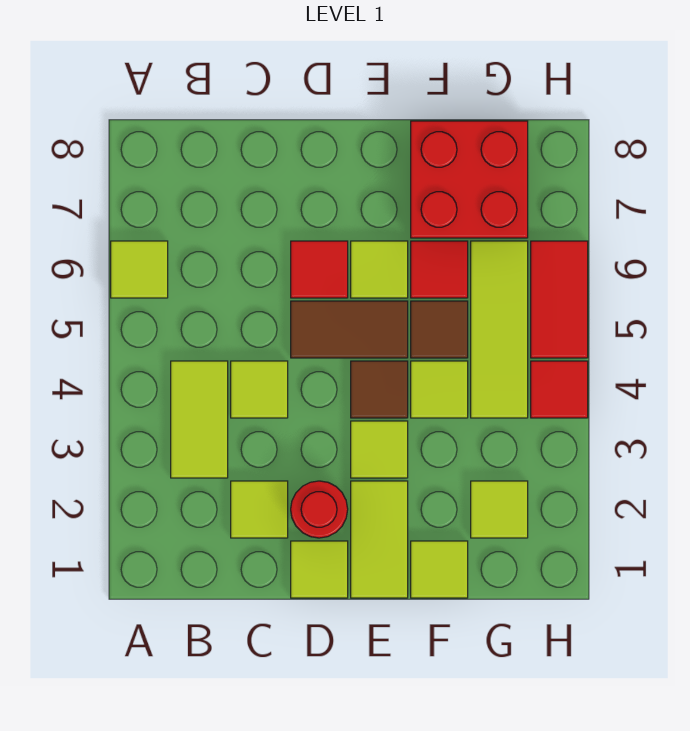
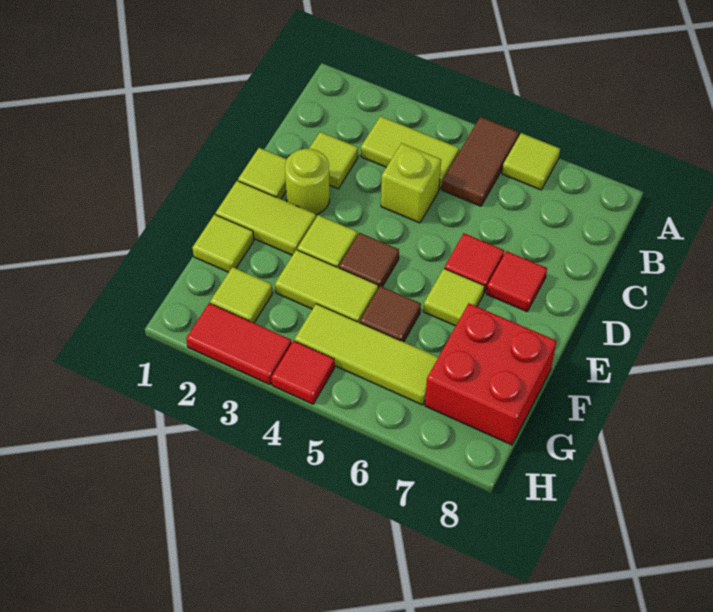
lime tile C4 level 1 -> lime brick C4 level 1
red round brick D2 level 1 -> lime round brick D2 level 1
brown tile D5:E5 level 1 -> brown tile A5:B5 level 1
lime tile F4 level 1 -> lime tile F3:F4 level 1
red tile F6 level 1 -> red tile D7 level 1
red tile H5:H6 level 1 -> red tile H2:H3 level 1

